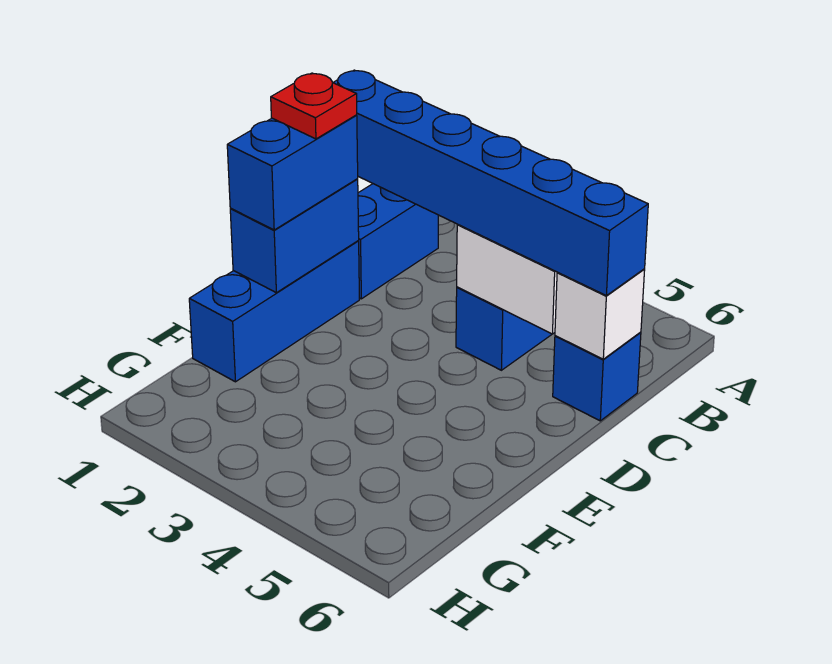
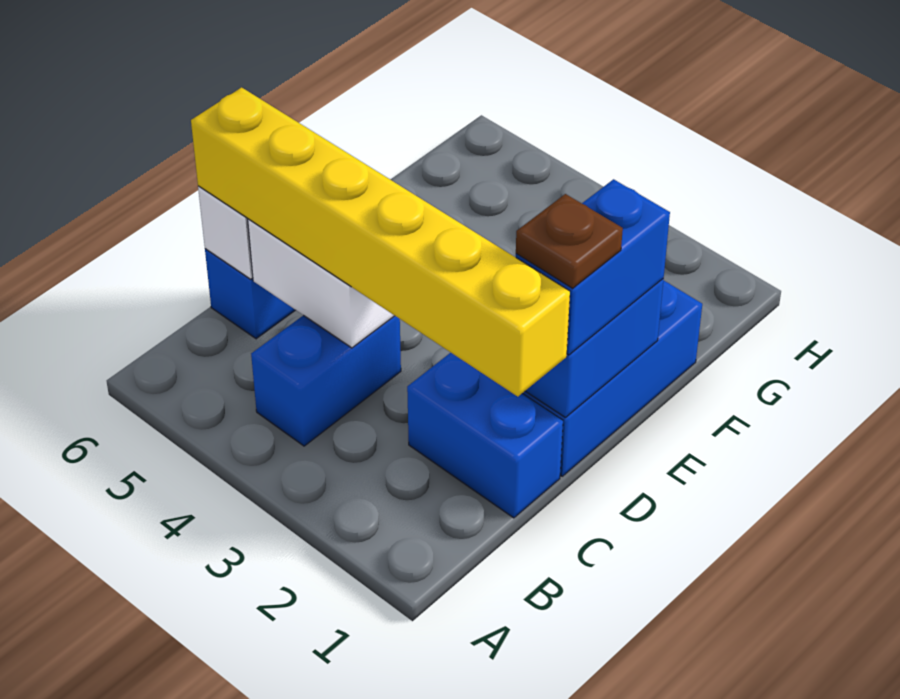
blue brick B1:C1 level 1 -> blue brick C1:C2 level 1
blue brick C1:C6 level 3 -> yellow brick C1:C6 level 3
red plate D1 level 4 -> brown plate D1 level 4

